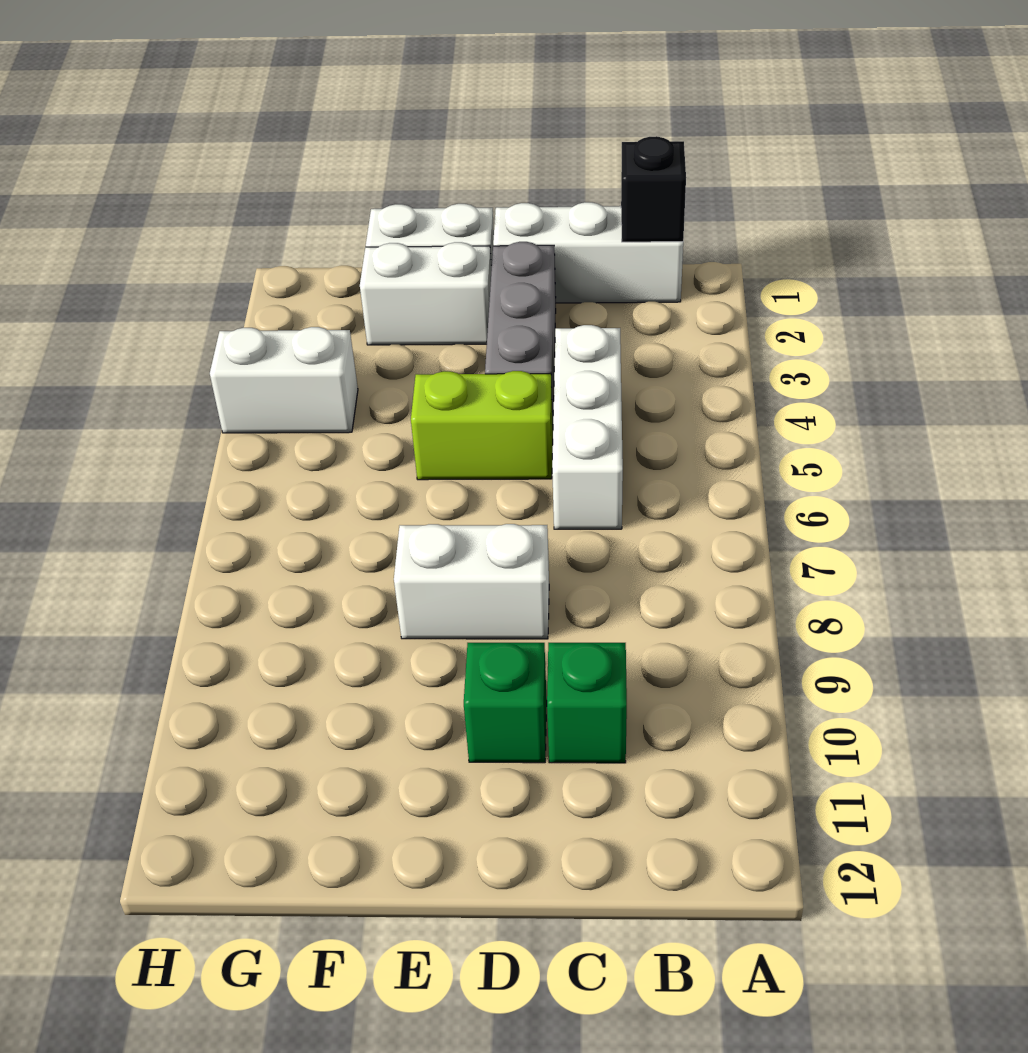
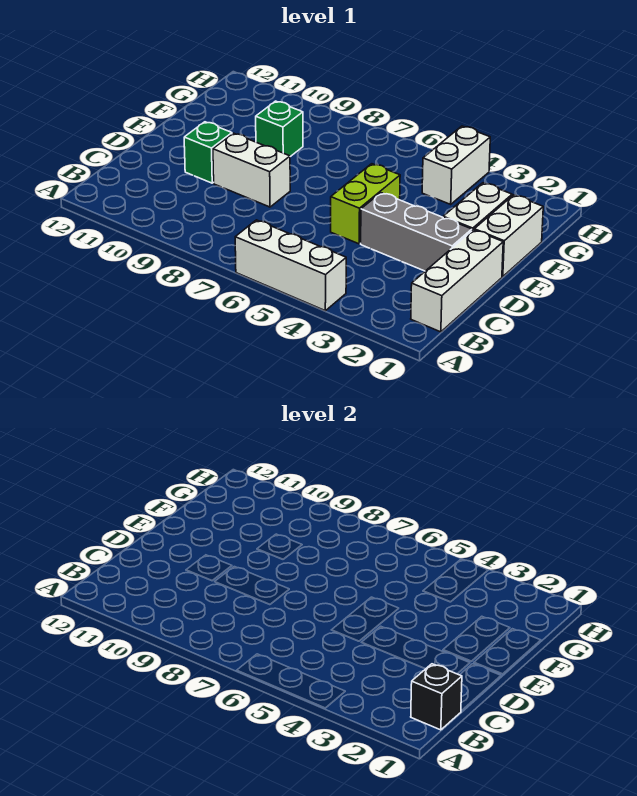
white brick C4:C6 level 1 -> white brick A4:A6 level 1
green brick C10 level 1 -> green brick F9 level 1
white brick D8:E8 level 1 -> white brick D8:D9 level 1

